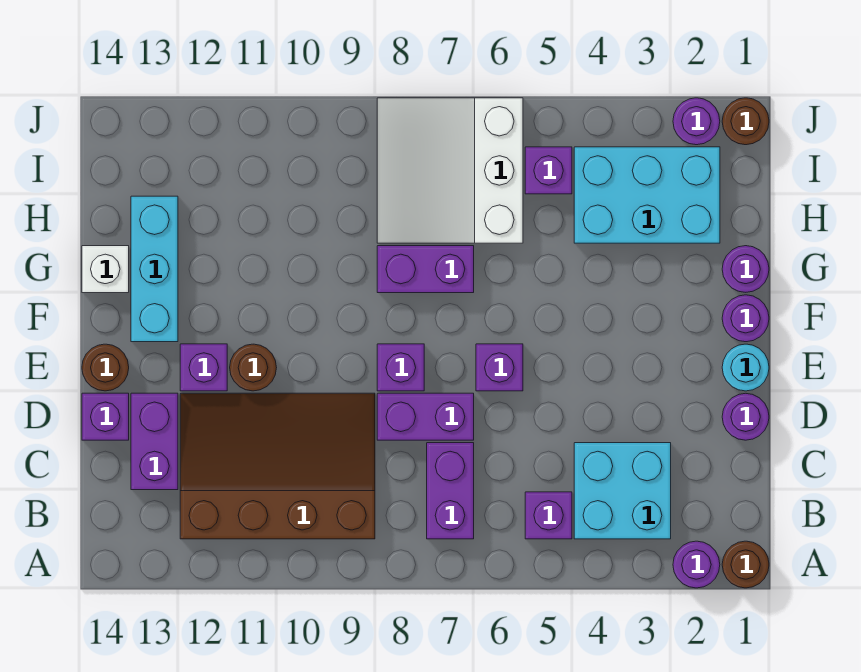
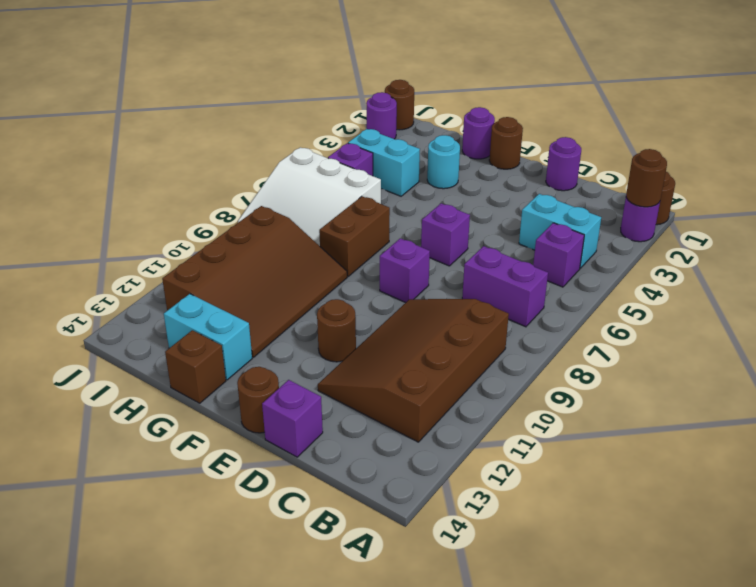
none -> brown round brick A2 level 2
cyan brick B3:C4 level 1 -> cyan brick B4:C4 level 1
purple brick C13:D13 level 1 -> none
purple brick D7:D8 level 1 -> none
cyan round brick E1 level 1 -> cyan round brick G3 level 1
purple brick E12 level 1 -> none
purple round brick F1 level 1 -> brown round brick F1 level 1
cyan brick F13:H13 level 1 -> cyan brick G13:H13 level 1
purple brick G7:G8 level 1 -> brown brick G7:G8 level 1
none -> brown slope G9:I12 level 1 top I
white brick G14 level 1 -> brown brick G14 level 1
cyan brick H2:I4 level 1 -> cyan brick H4:I4 level 1

